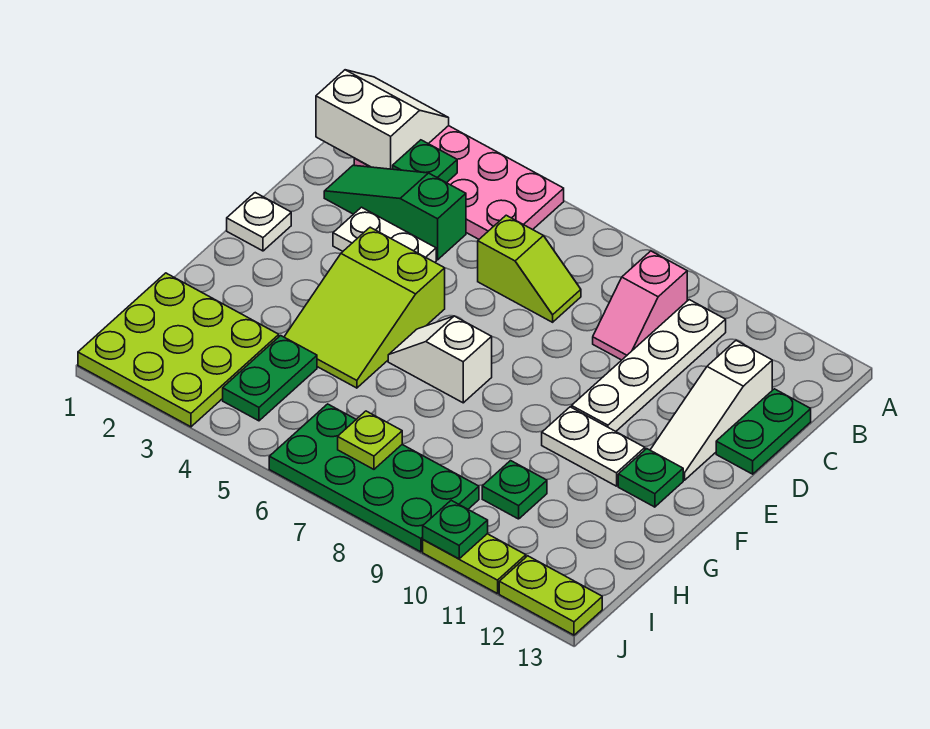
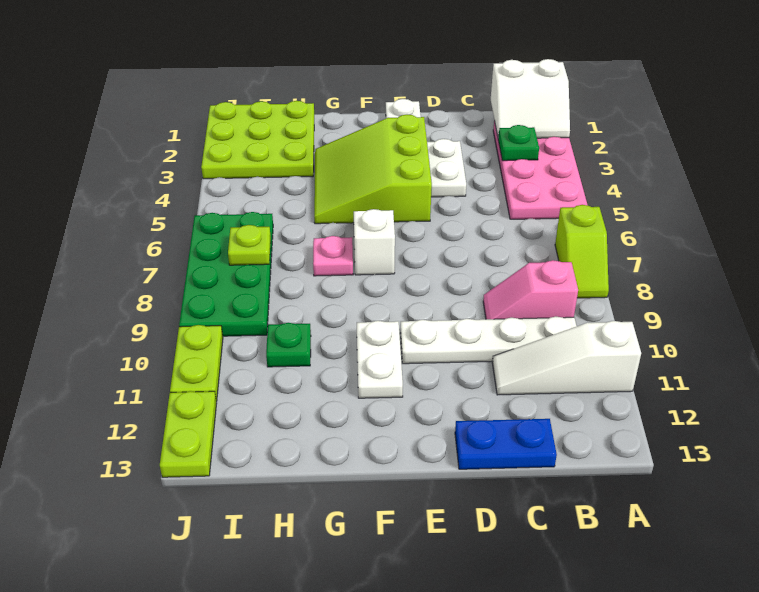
white slope A1:B2 level 2 top B -> white slope A1:B2 level 2 top 1
green slope C2:C4 level 1 top 4 -> none
lime slope C6:C7 level 1 top 6 -> lime slope A7:A8 level 1 top 7
white slope C12:E12 level 1 top C -> white slope A11:C11 level 1 top A
green plate C13:D13 level 1 -> blue plate C13:D13 level 1
lime slope E4:G5 level 1 top E -> lime slope E3:G5 level 1 top E
green plate F12 level 1 -> none
none -> pink plate G7 level 1
green plate H4:I4 level 1 -> none
green plate J10 level 2 -> none

